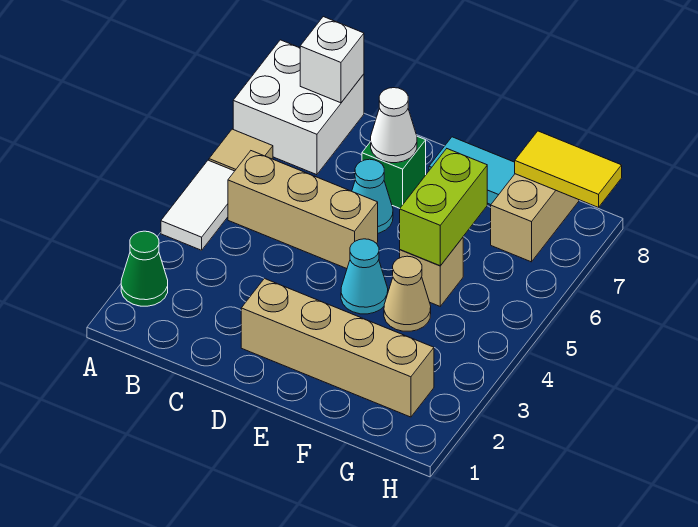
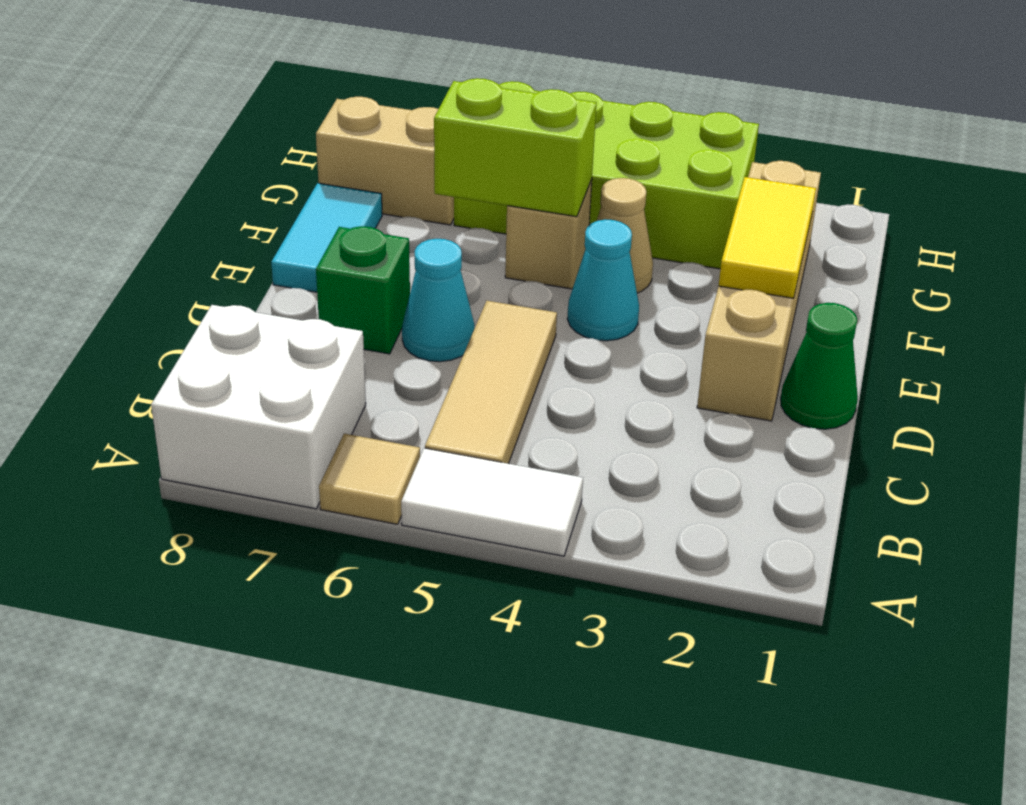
green cone A2 level 1 -> green cone D1 level 1
tan brick B5:D5 level 1 -> tan tile B5:D5 level 1
white brick B8 level 2 -> none
white cone D7 level 2 -> none
none -> lime brick G3:H6 level 1
yellow tile G8:H8 level 2 -> yellow tile E2:F2 level 2

